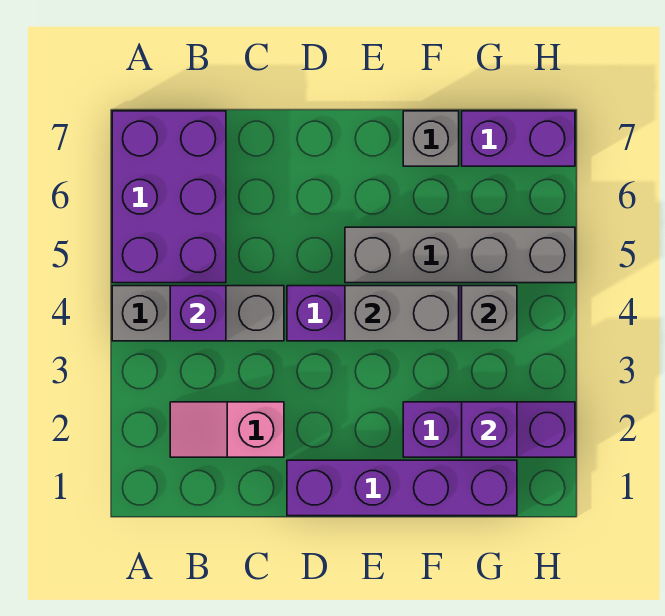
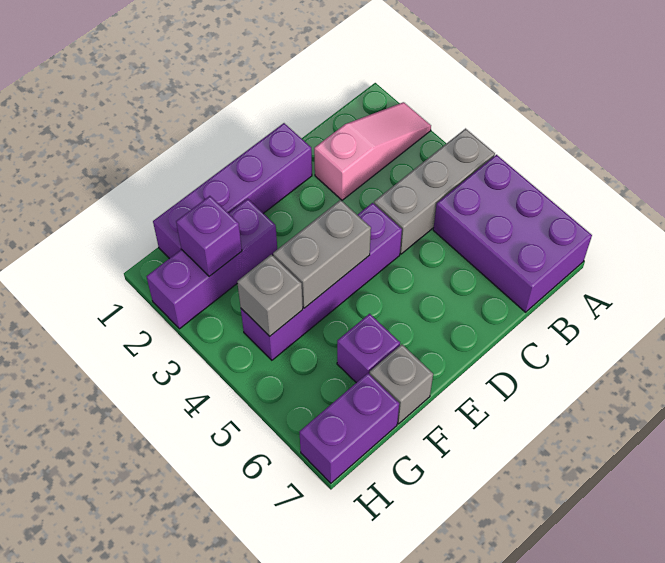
pink slope B2:C2 level 1 top C -> pink slope A2:C2 level 1 top C
purple brick B4 level 2 -> purple brick F6 level 1
grey brick E5:H5 level 1 -> none

